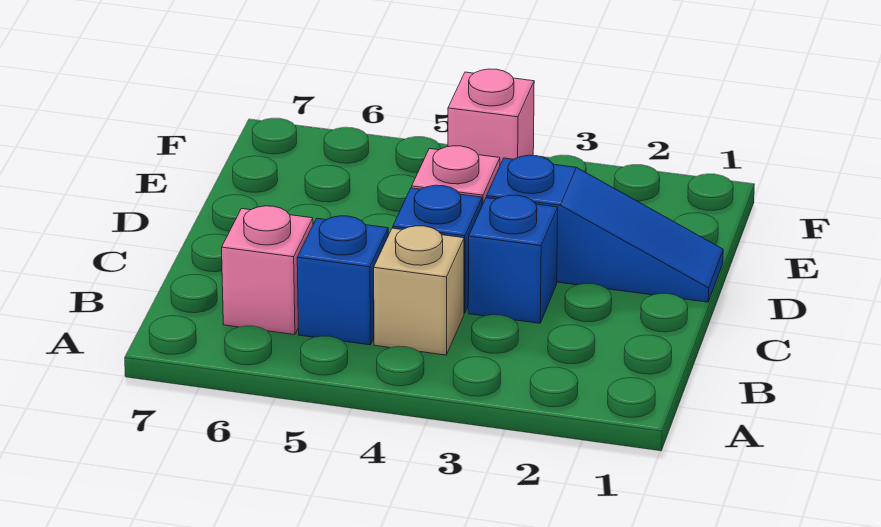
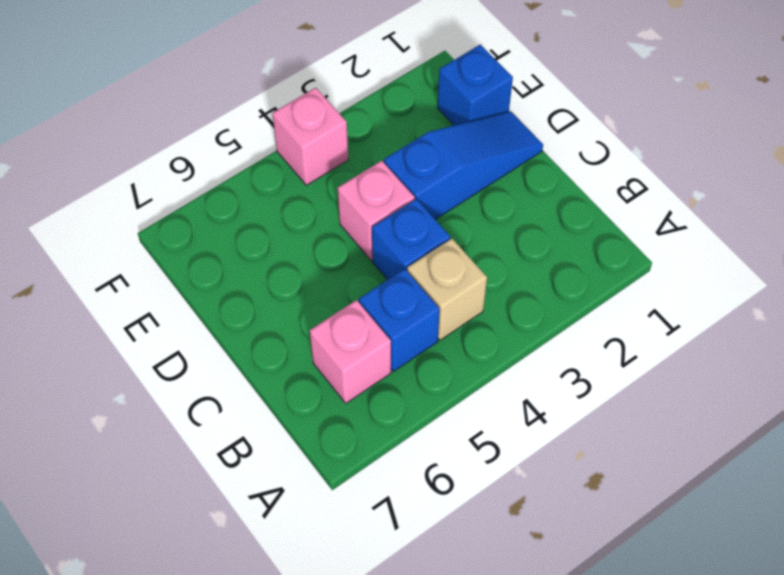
blue brick C3 level 1 -> blue brick E1 level 1

